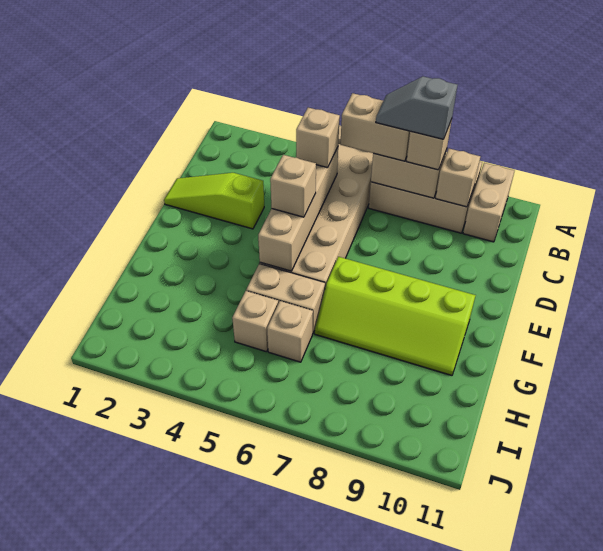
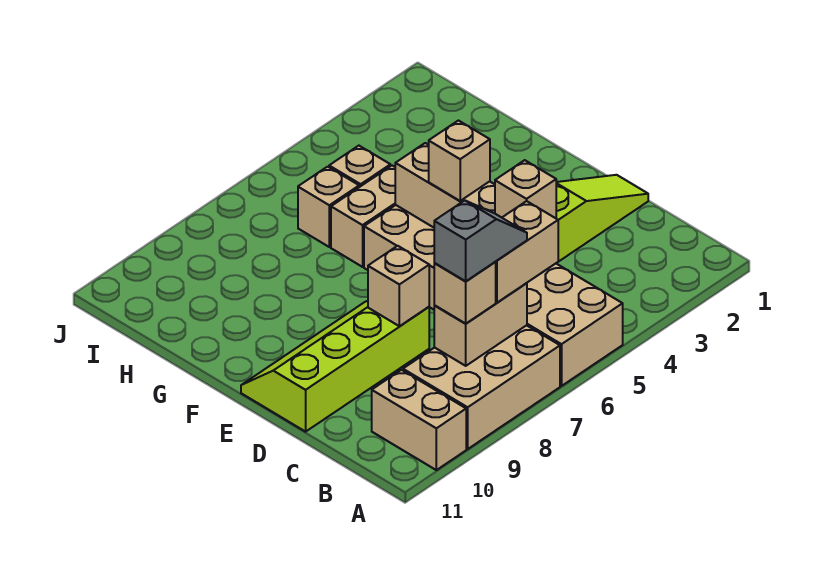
tan brick B9 level 2 -> tan brick D8 level 2
lime slope F7:G10 level 1 top F -> lime slope D8:E11 level 1 top D

